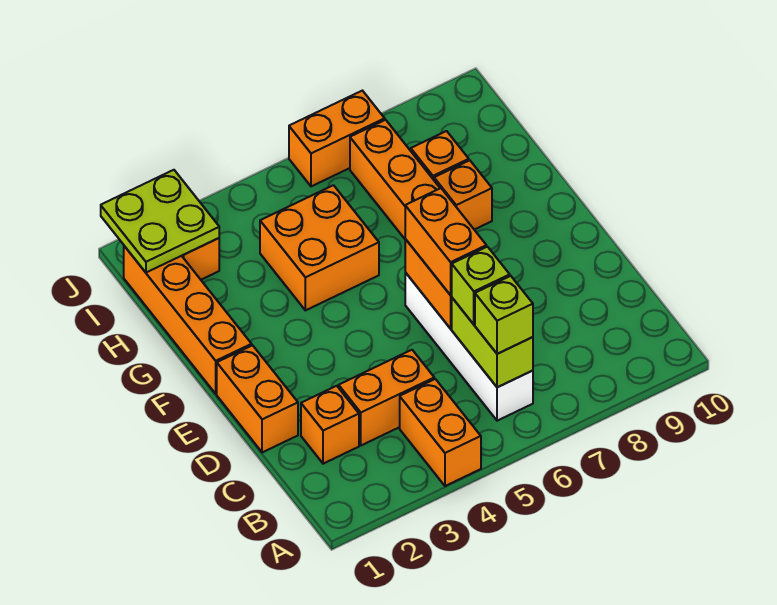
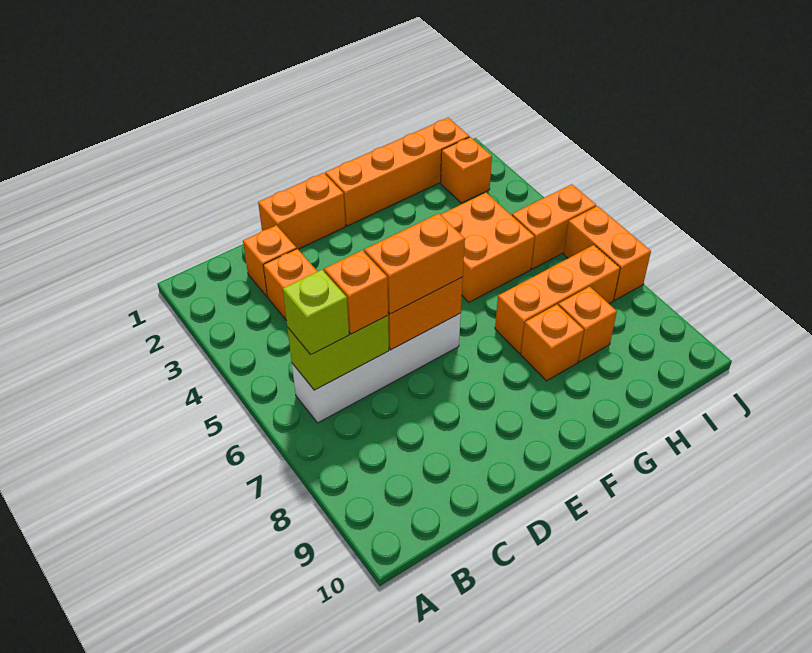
orange brick A4:B4 level 1 -> orange brick I5:J5 level 1
lime brick C6 level 3 -> orange brick C6 level 3
lime plate I1:J2 level 2 -> none

